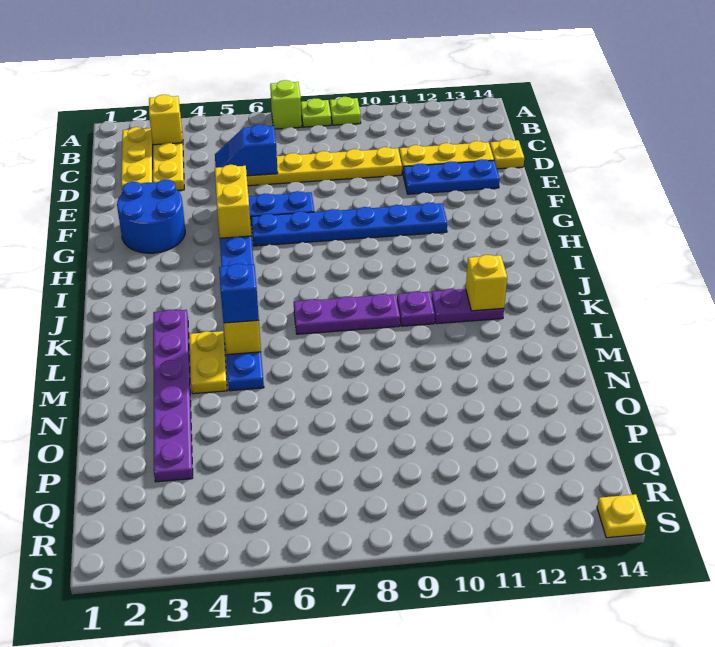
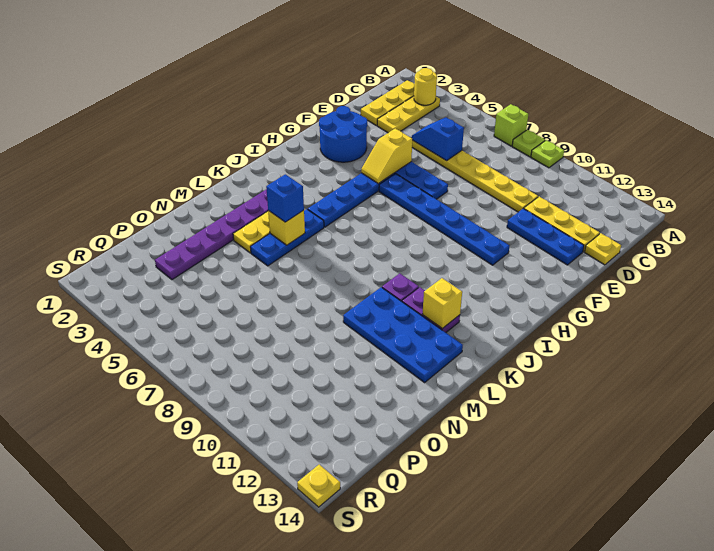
yellow brick B3 level 2 -> yellow round brick B3 level 2
yellow brick F5:G5 level 2 -> yellow slope F5:G5 level 2 top F
purple plate K7:K9 level 1 -> none
none -> blue plate L10:M13 level 1

